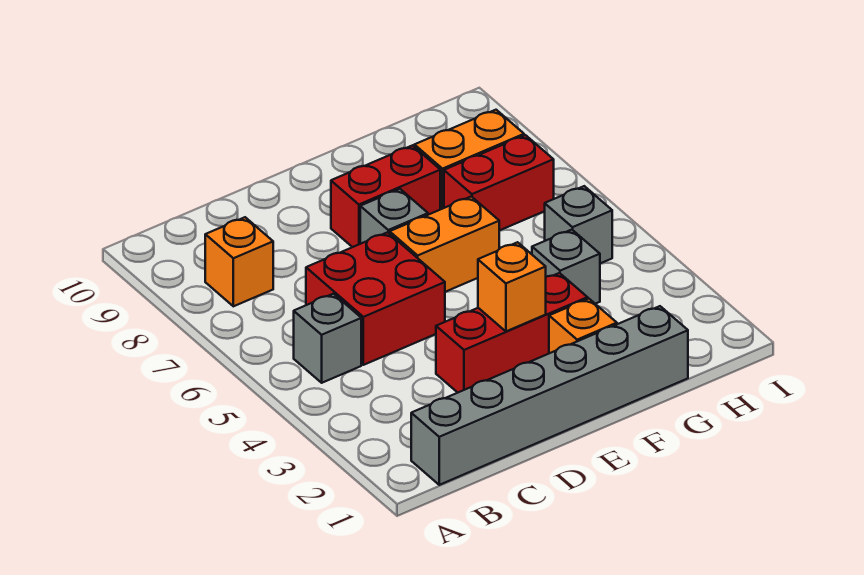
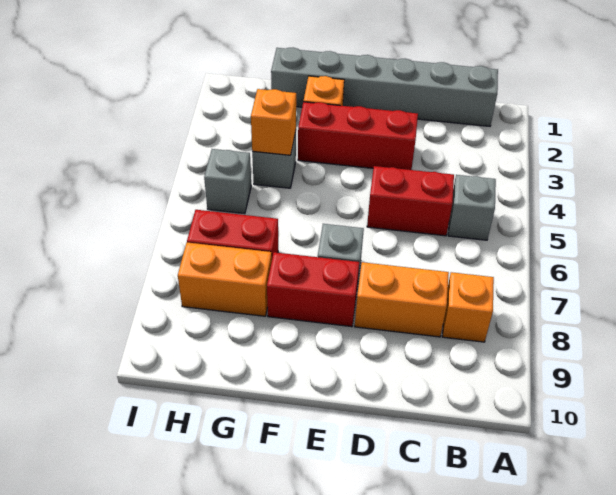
red brick C5:D6 level 1 -> red brick C5:D5 level 1
orange brick E3 level 2 -> orange brick G4 level 2
orange brick E6:F6 level 1 -> orange brick C8:D8 level 1

